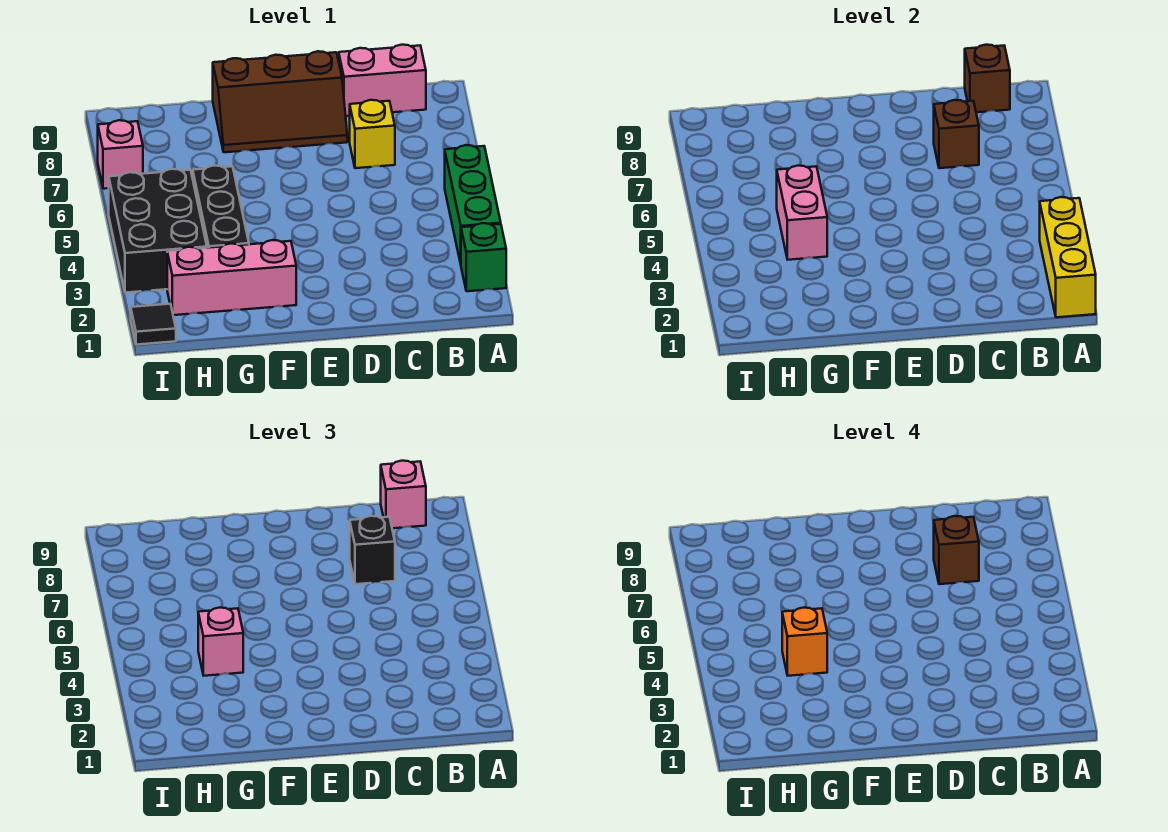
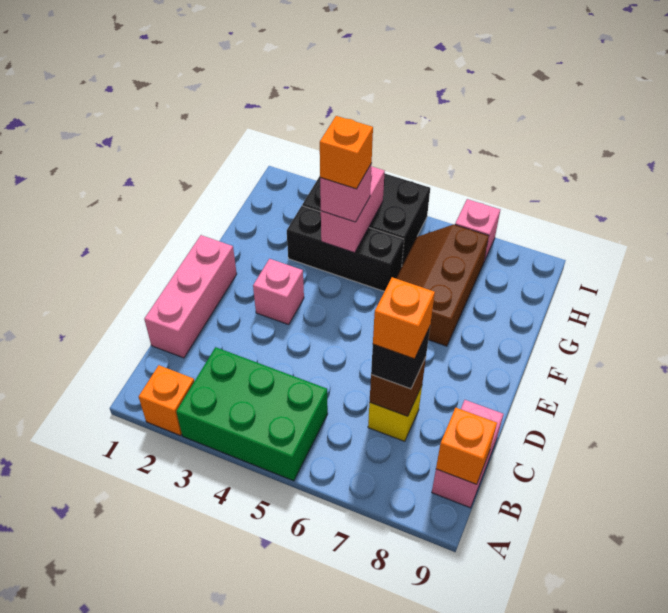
yellow brick A1:A3 level 2 -> none
green brick A2 level 1 -> orange brick A2 level 1
green brick A3:A5 level 1 -> green brick A3:B5 level 1
brown brick B9 level 2 -> orange brick B9 level 2
pink brick B9 level 3 -> pink brick E3 level 1
brown brick C7 level 4 -> orange brick C7 level 4
brown slope D8:F9 level 1 top 9 -> brown slope F6:H7 level 1 top 7
pink brick F2:H2 level 1 -> pink brick C1:E1 level 1
pink brick G4:G5 level 2 -> pink brick G4:H4 level 2
black tile I1 level 1 -> none

